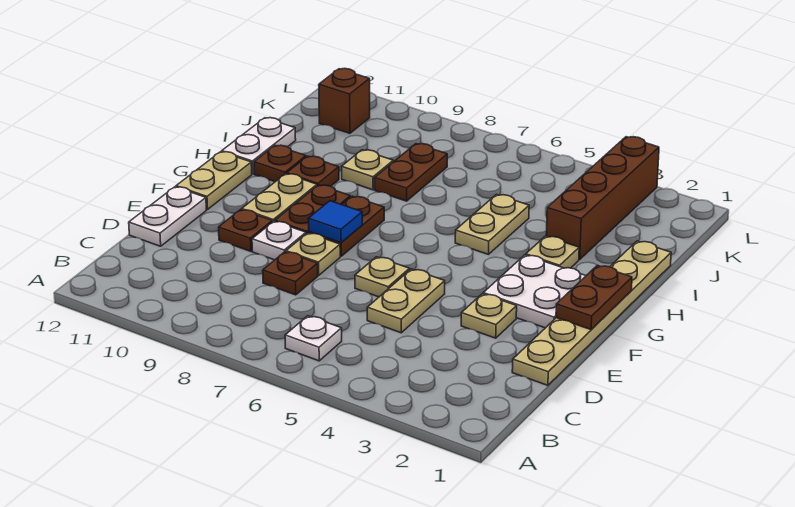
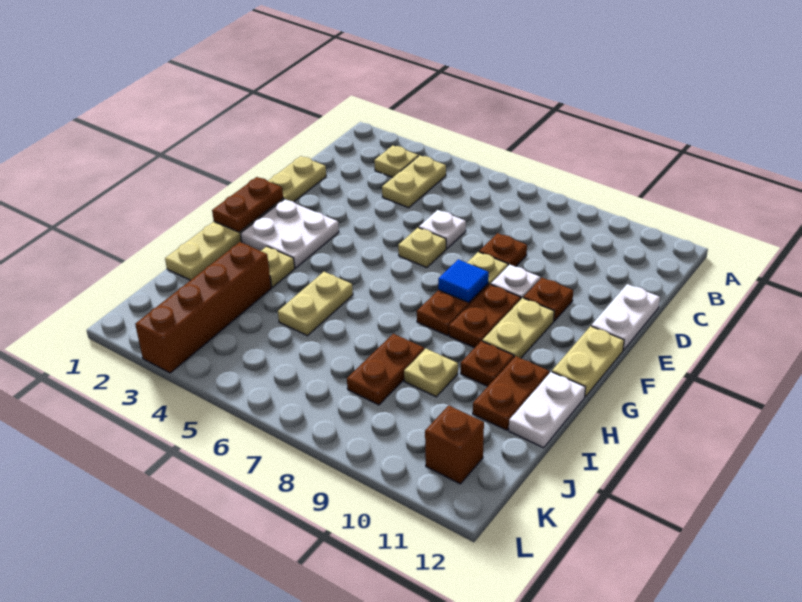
white plate B6 level 1 -> white plate D6 level 1
tan plate D5:E5 level 1 -> tan plate B4:C4 level 1
tan plate E3 level 1 -> tan plate B3 level 1
brown plate H11 level 1 -> brown plate H11:I11 level 1

